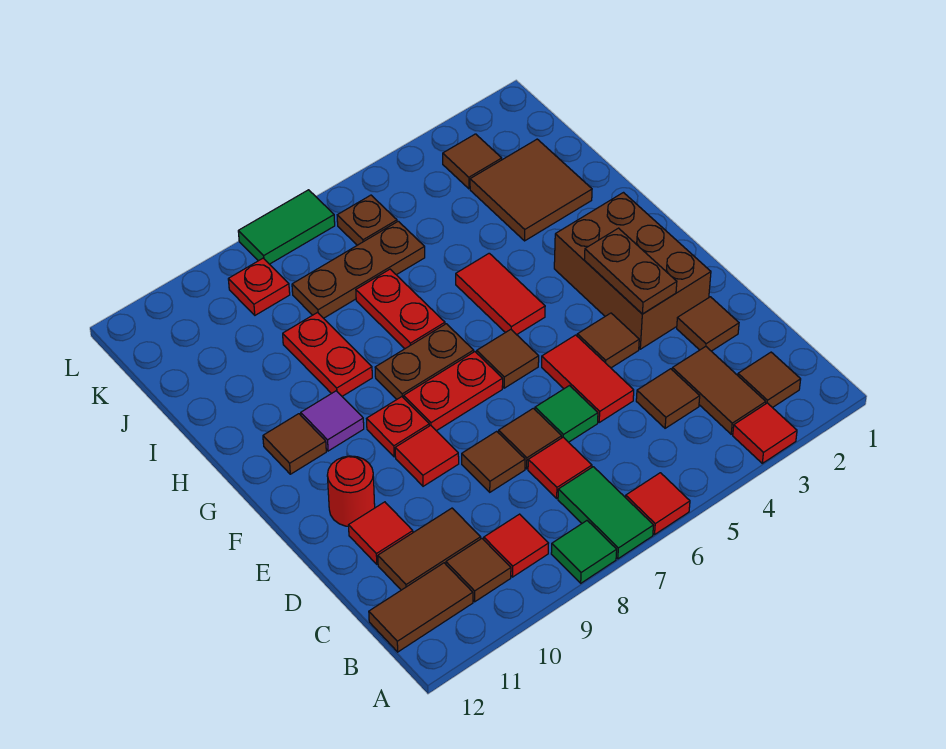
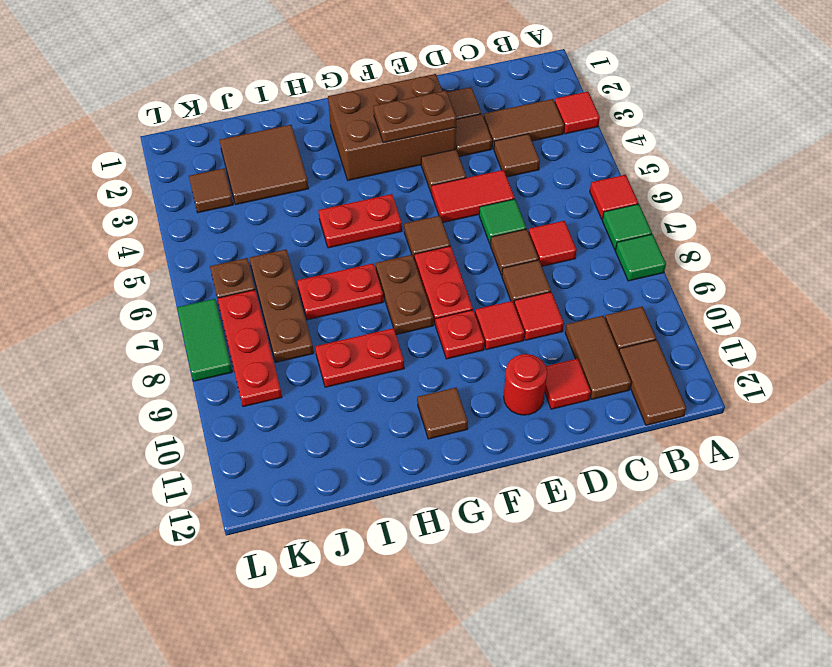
green tile A7:B7 level 1 -> green tile A7 level 1
brown tile B2 level 1 -> brown tile D3 level 1
red tile B9 level 1 -> red tile D9 level 1
red tile G5:H5 level 1 -> red plate G5:H5 level 1
purple tile G10 level 1 -> none
red plate K9 level 1 -> red plate K7:K9 level 1

